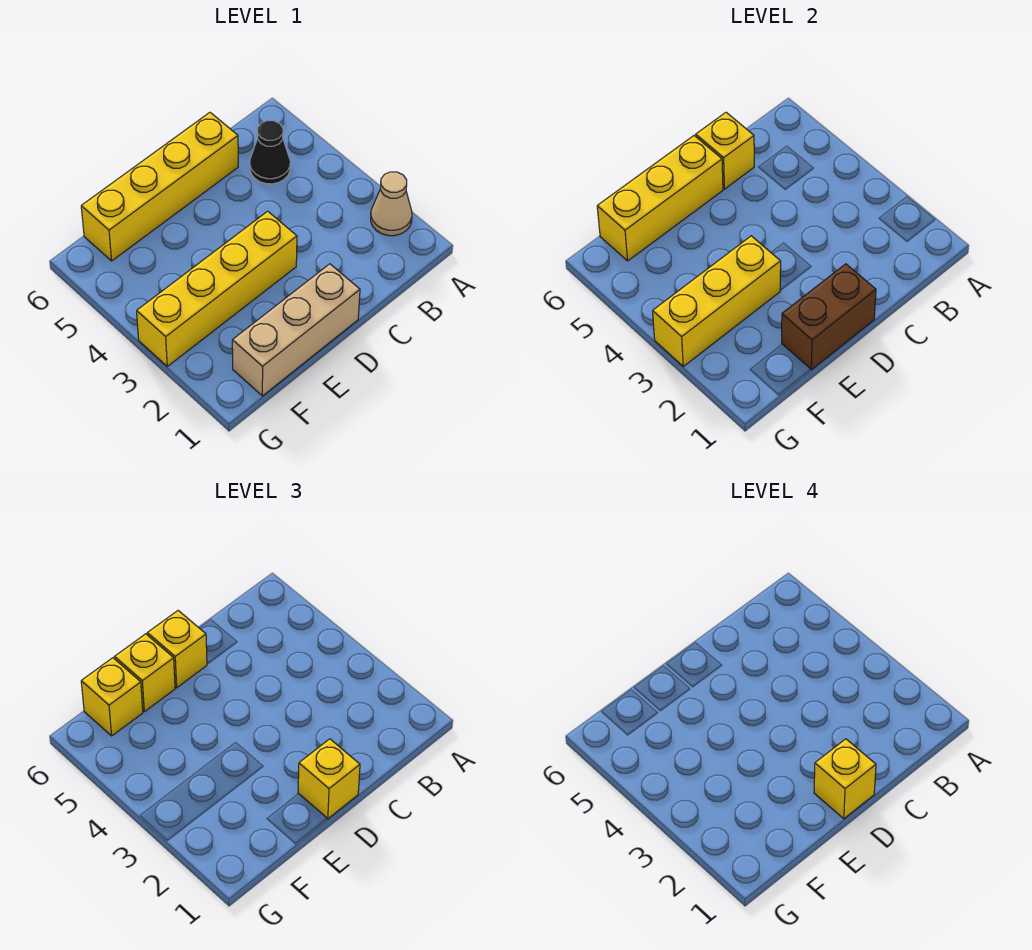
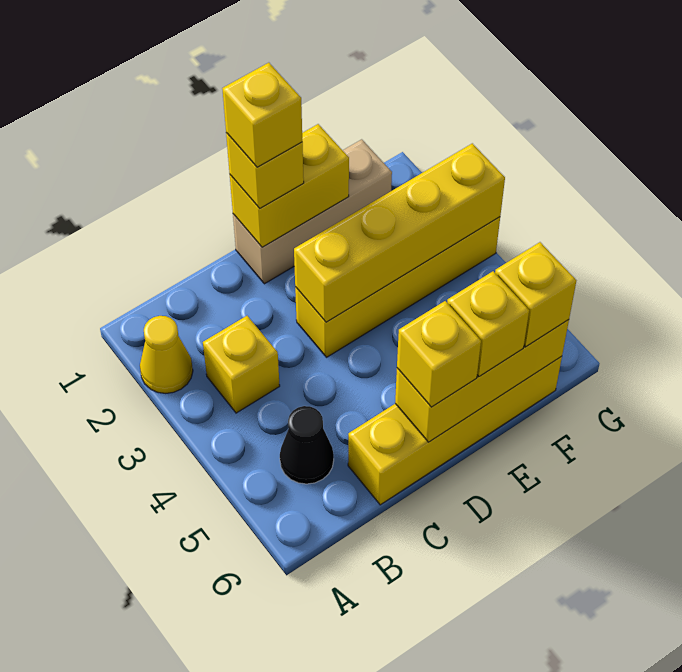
tan cone A2 level 1 -> yellow cone A2 level 1
yellow brick C6 level 2 -> yellow brick B3 level 1
brown brick D1:E1 level 2 -> yellow brick D1:E1 level 2
yellow brick E3:G3 level 2 -> yellow brick D3:G3 level 2

